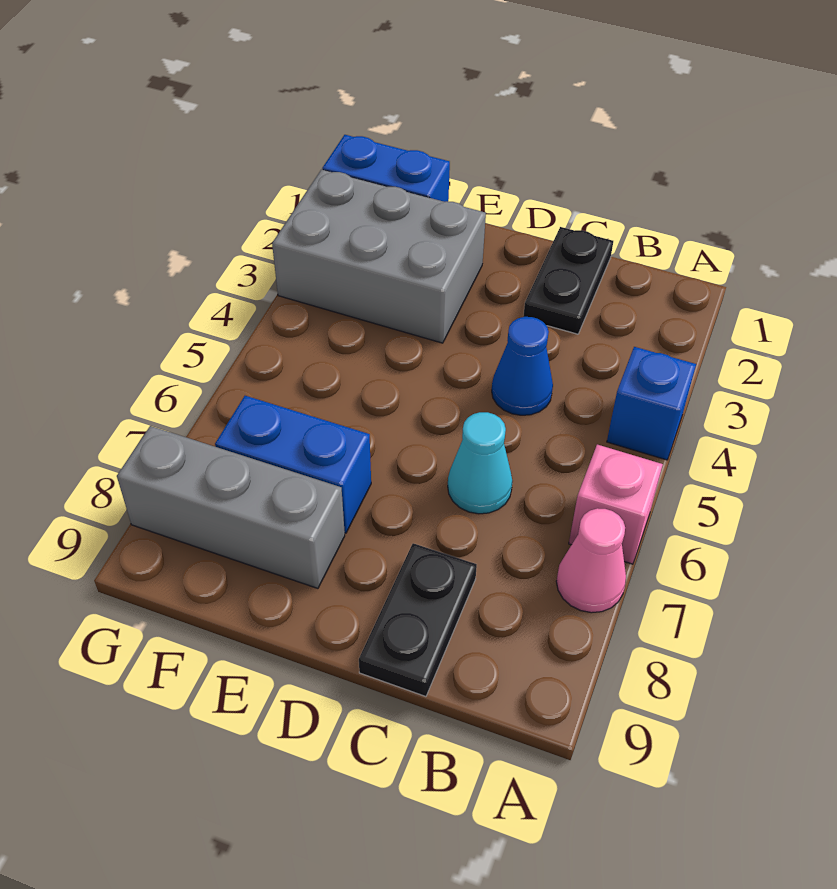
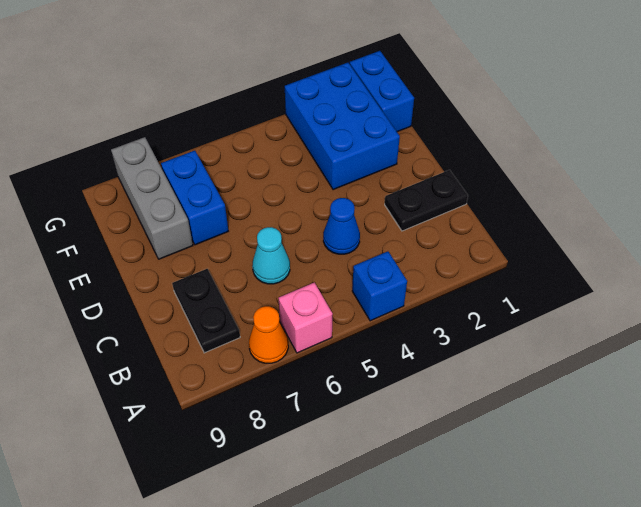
pink cone A7 level 1 -> orange cone A7 level 1
black plate C8:C9 level 1 -> black plate B8:C8 level 1
grey brick E2:G3 level 1 -> blue brick E2:G3 level 1

